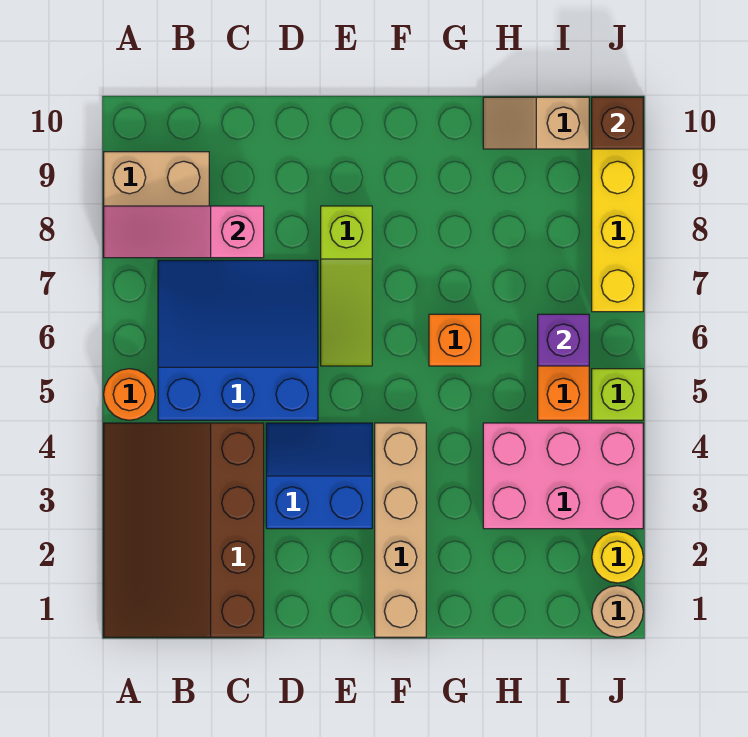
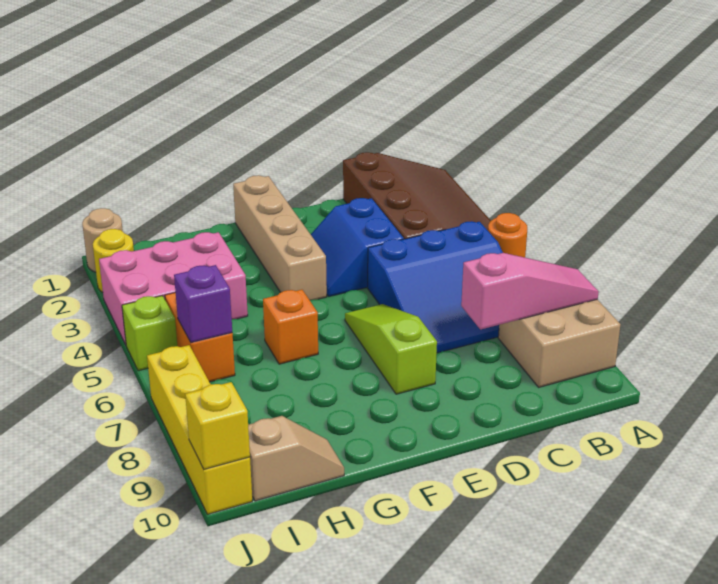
blue slope D3:E4 level 1 top 3 -> blue slope D3:E4 level 1 top D
brown brick J10 level 2 -> yellow brick J10 level 2

